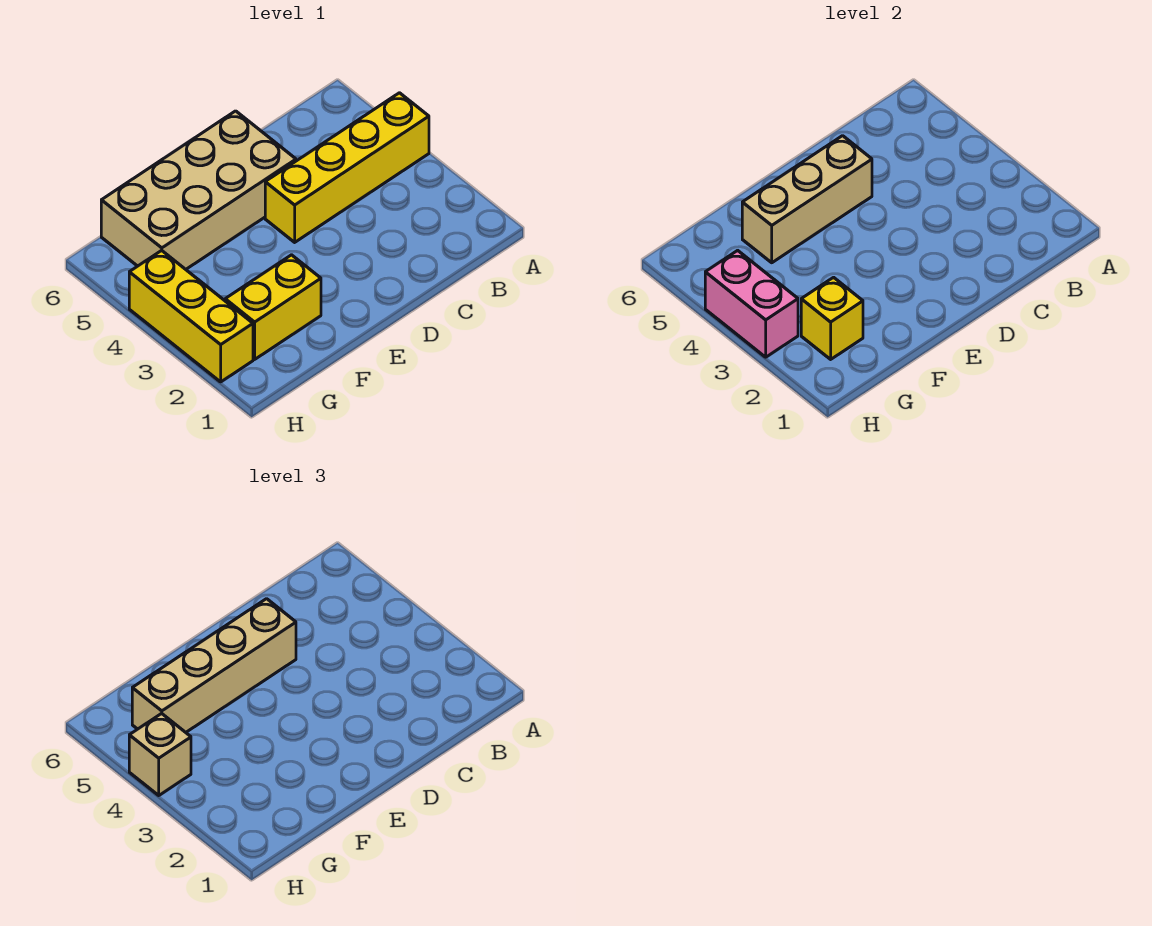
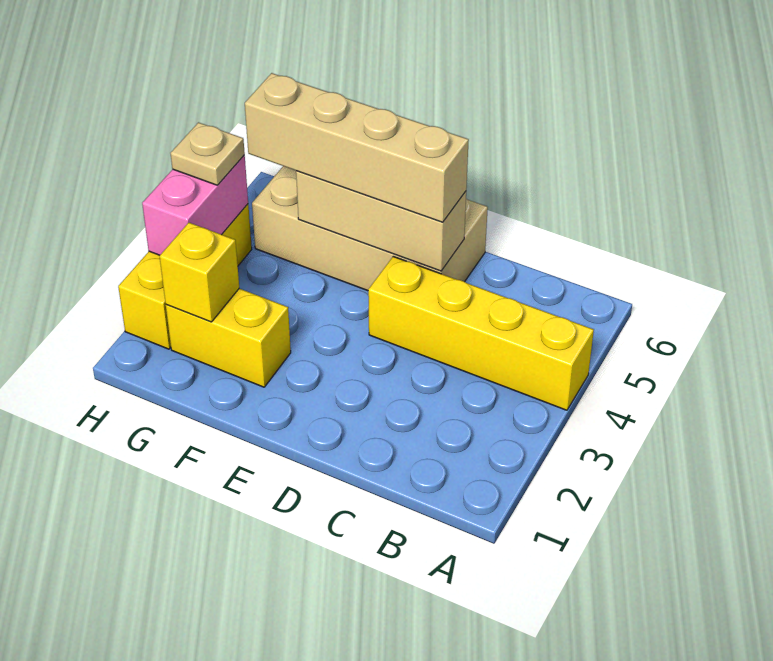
tan brick H4 level 3 -> tan plate H4 level 3

